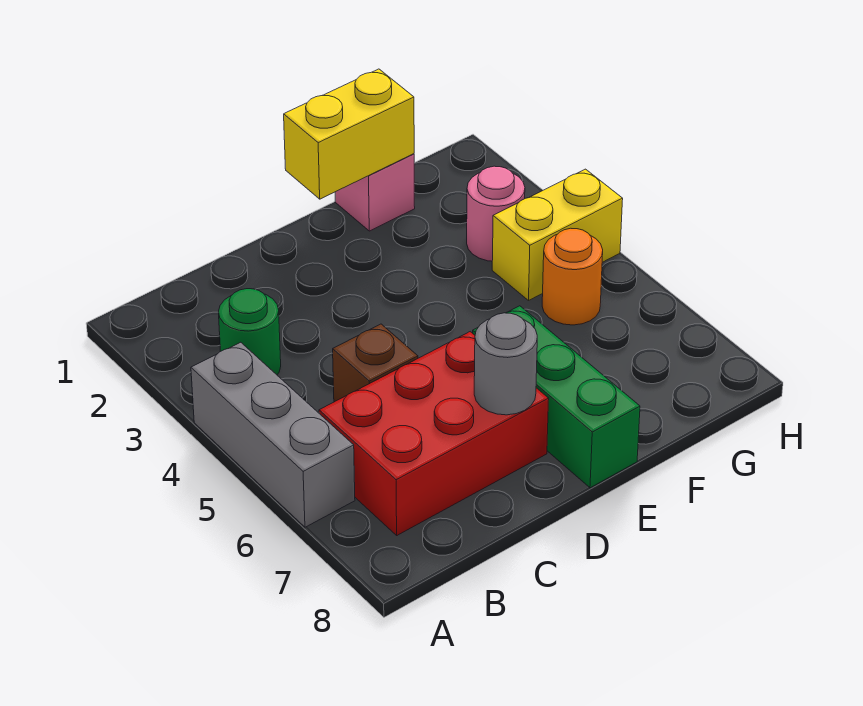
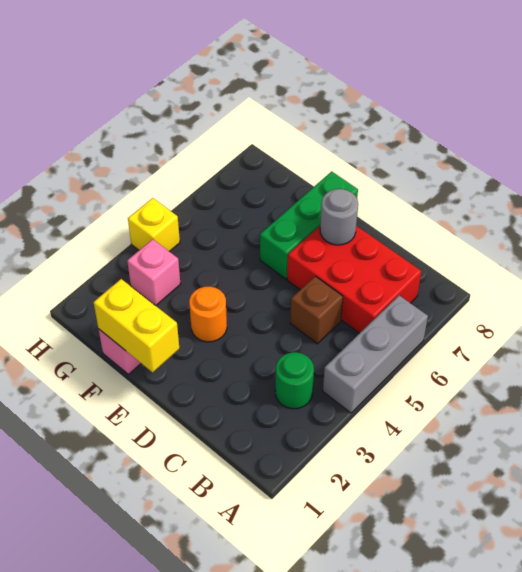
pink round brick G3 level 1 -> pink brick G3 level 1
yellow brick G4:H4 level 1 -> yellow brick H4 level 1
orange round brick G5 level 1 -> orange round brick E3 level 1

